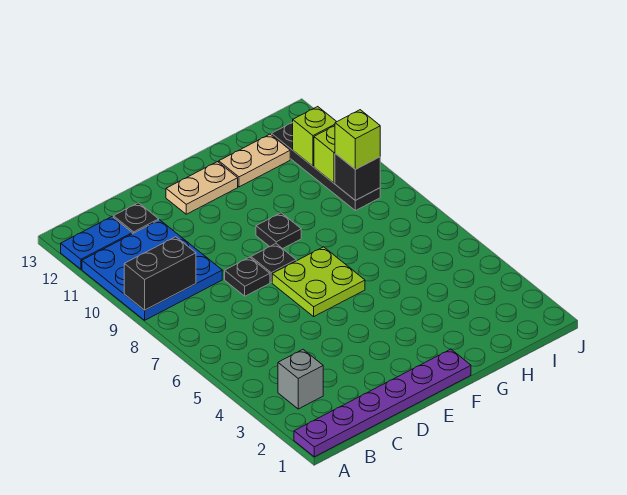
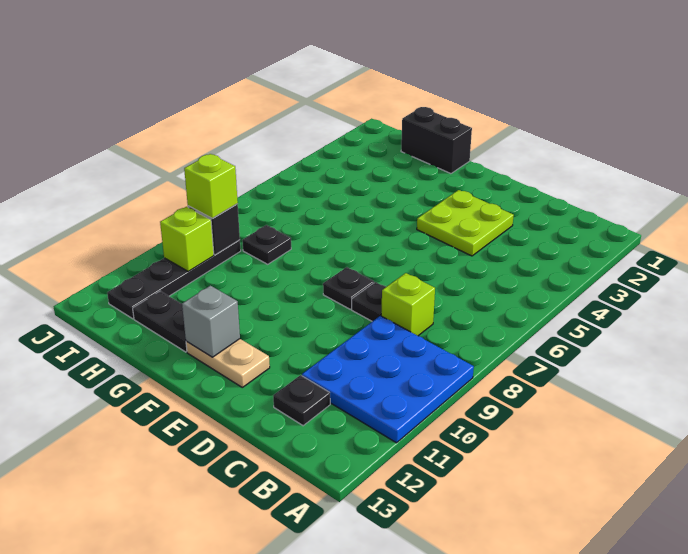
purple plate A1:F1 level 1 -> none
black brick A9:B9 level 2 -> black brick G1:H1 level 1
blue plate A12:B12 level 1 -> none
grey brick B3 level 1 -> grey brick F12 level 2
lime plate E6:F7 level 1 -> lime plate D3:E4 level 1
black plate F9 level 1 -> black plate H8 level 1
tan plate G12:H12 level 1 -> black plate G12:H12 level 1
lime brick I11 level 2 -> lime brick C8 level 1

